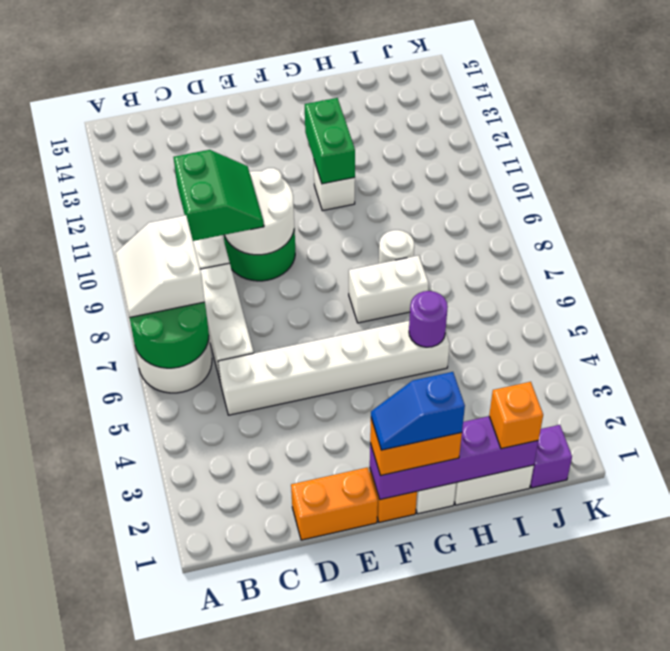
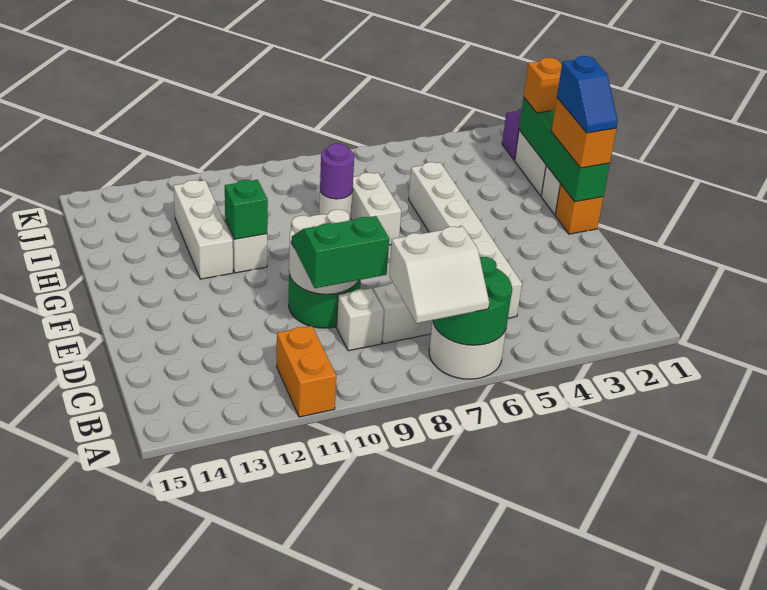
orange brick D1:E1 level 1 -> orange brick A11:B11 level 1
purple brick F1:I1 level 2 -> green brick F1:I1 level 2
green brick G11:G12 level 2 -> green brick G11 level 2
none -> white brick G12:I12 level 1
purple round brick H5 level 2 -> purple round brick H8 level 2

